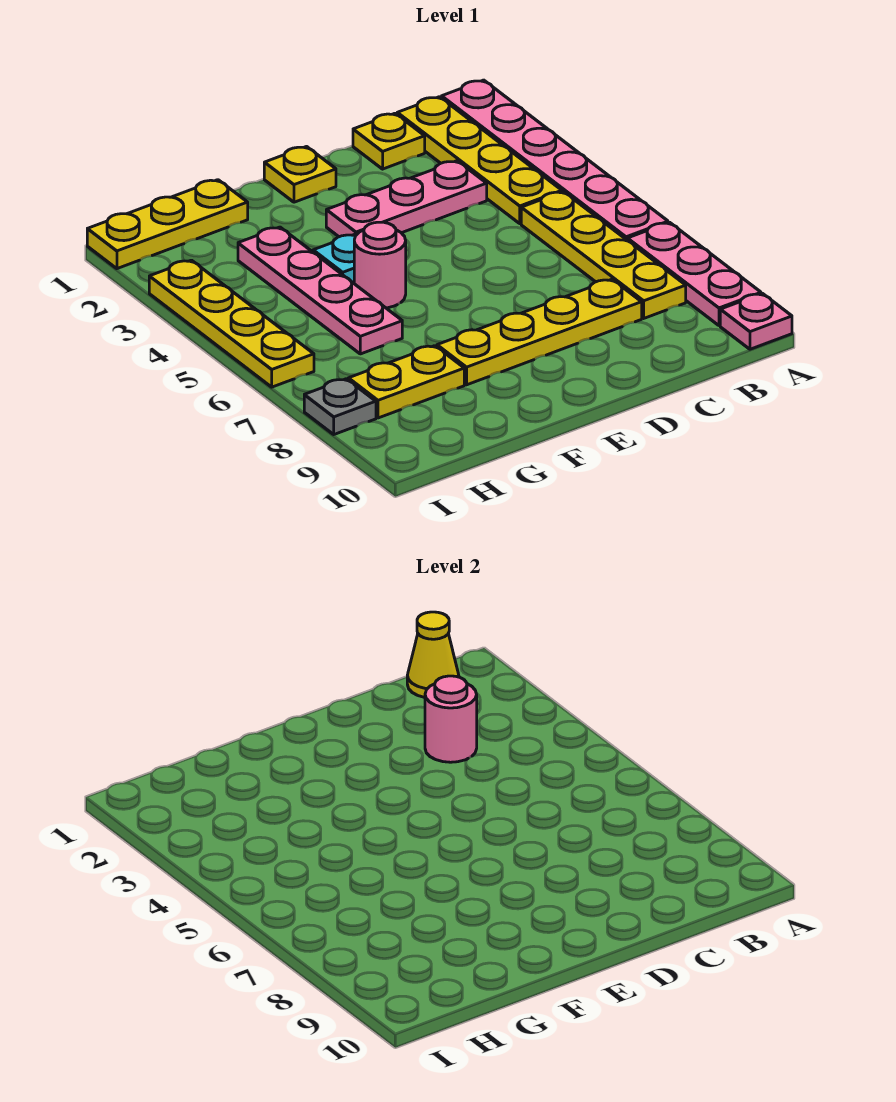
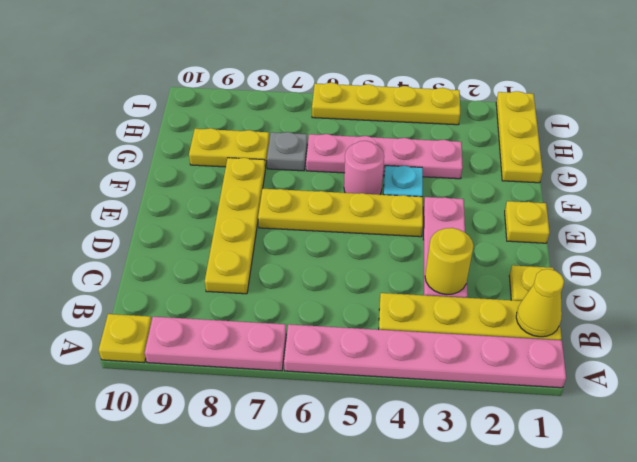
pink plate A10 level 1 -> yellow plate A10 level 1
yellow plate B5:B8 level 1 -> yellow plate E4:E7 level 1
pink round brick C3 level 2 -> yellow round brick C3 level 2
yellow plate G8:H8 level 1 -> yellow plate G8:G9 level 1
grey plate I8 level 1 -> grey plate G7 level 1

